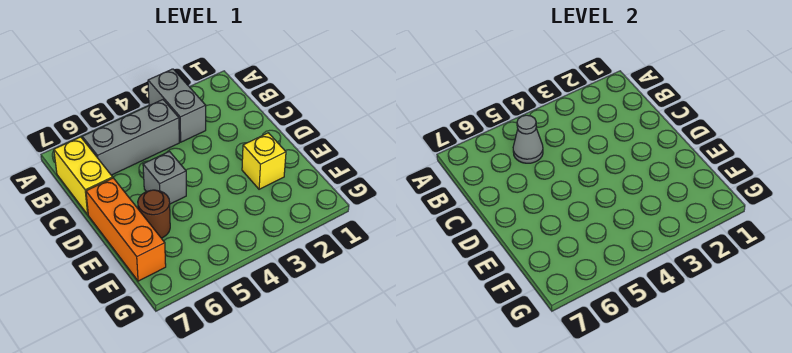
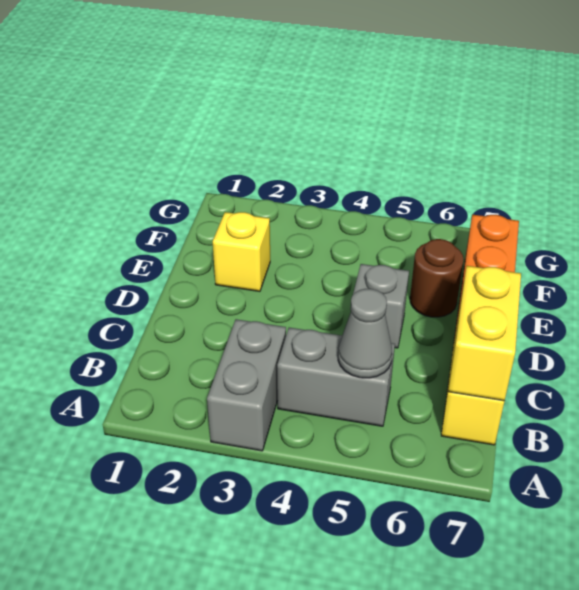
grey brick B4:B6 level 1 -> grey brick B4:B5 level 1
none -> yellow brick B7:C7 level 2

